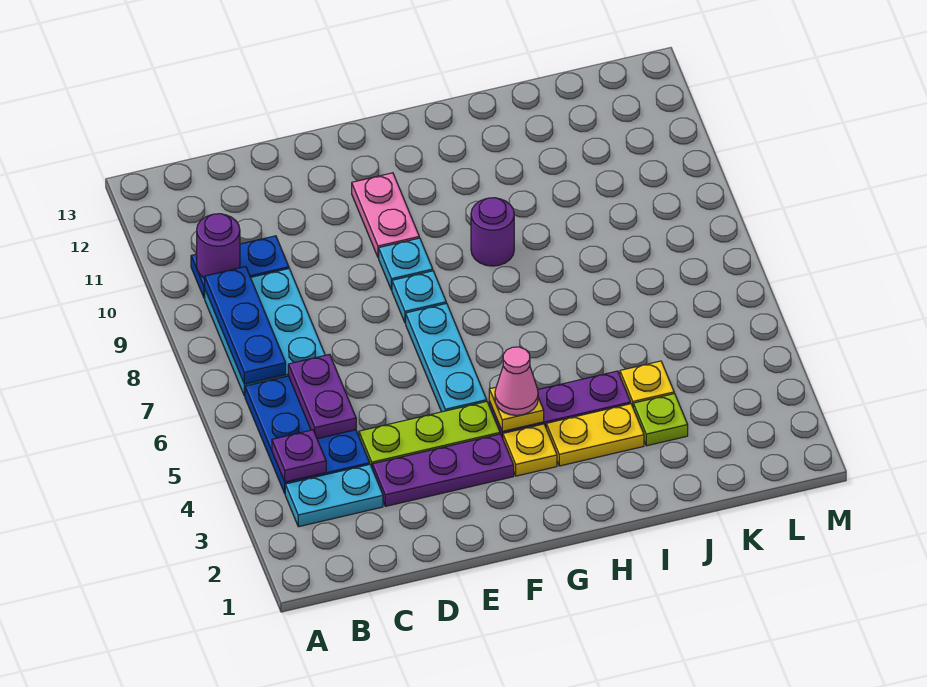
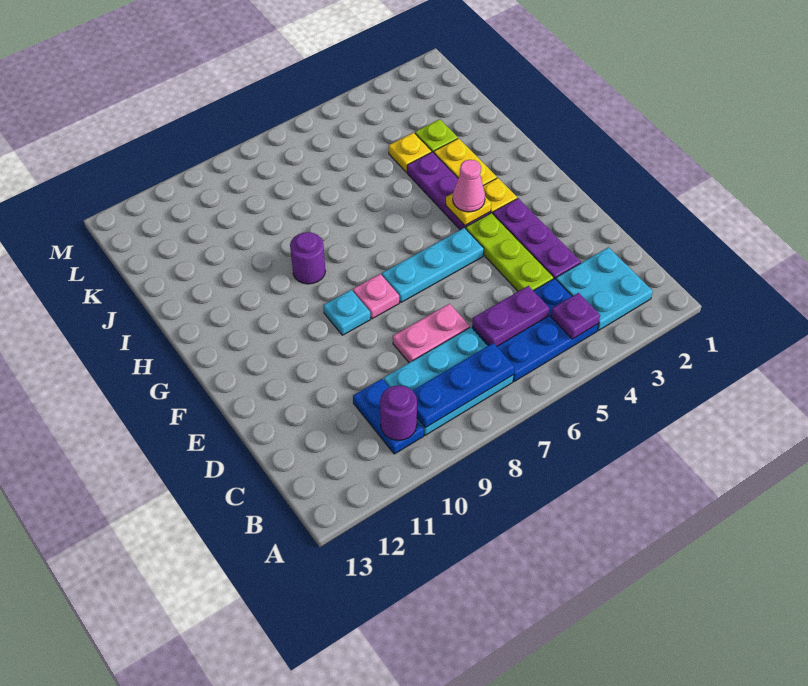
cyan plate B3:C3 level 1 -> cyan plate B2:C3 level 1
cyan plate F8 level 1 -> pink plate F8 level 1
pink plate F10:F11 level 1 -> pink plate D7:D8 level 1

